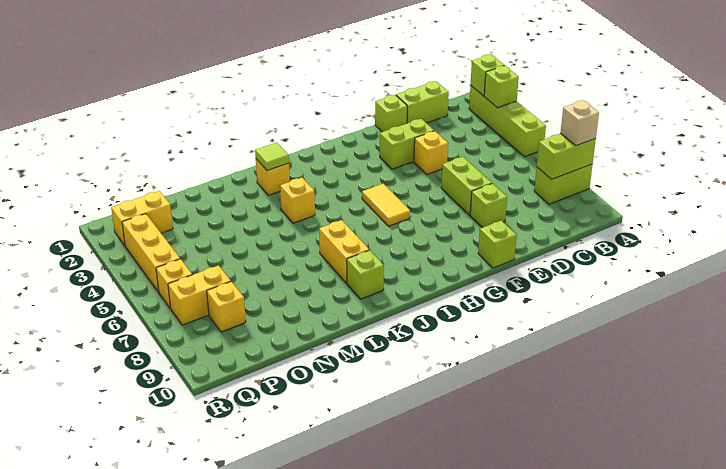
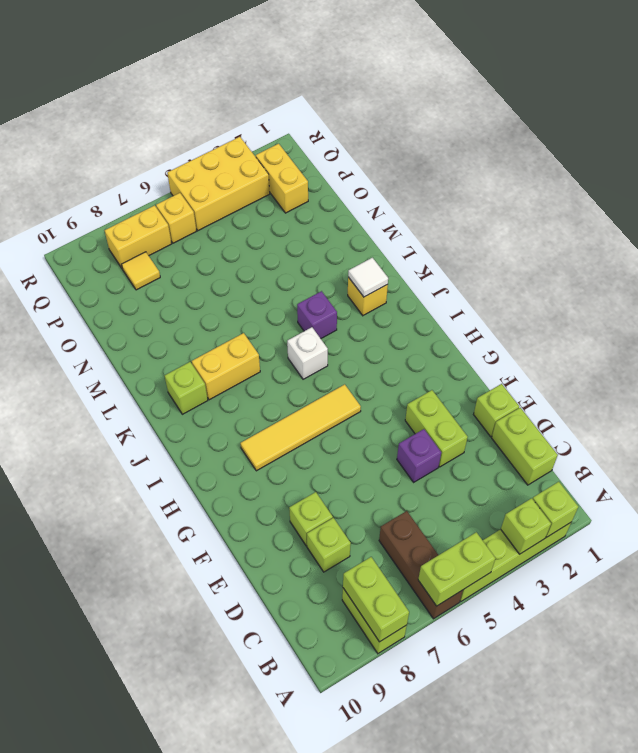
none -> brown brick A6:C6 level 1
tan brick A8 level 3 -> none
yellow brick E4 level 1 -> purple brick E4 level 1
lime brick E6:E7 level 1 -> lime brick A5:A6 level 2
lime brick F10 level 1 -> lime brick D8 level 1
yellow tile H5:H6 level 1 -> yellow tile H5:H8 level 1
none -> white brick J5 level 1
lime tile K2 level 2 -> white tile K2 level 2
yellow brick K4 level 1 -> purple brick K4 level 1
yellow brick P7:Q7 level 1 -> yellow brick Q7:Q8 level 1
yellow brick P8 level 1 -> yellow tile P8 level 1
yellow brick Q3:Q5 level 1 -> yellow brick Q3:R5 level 1

